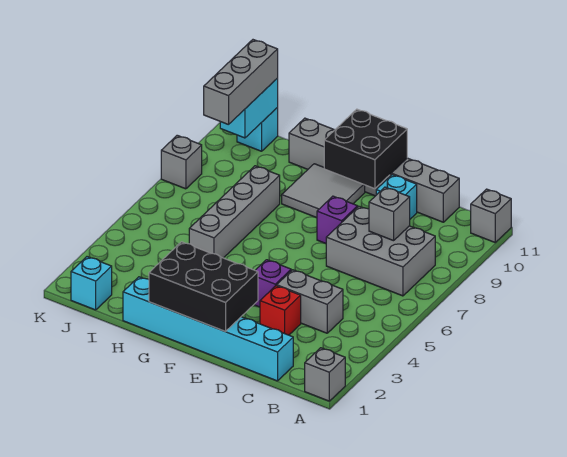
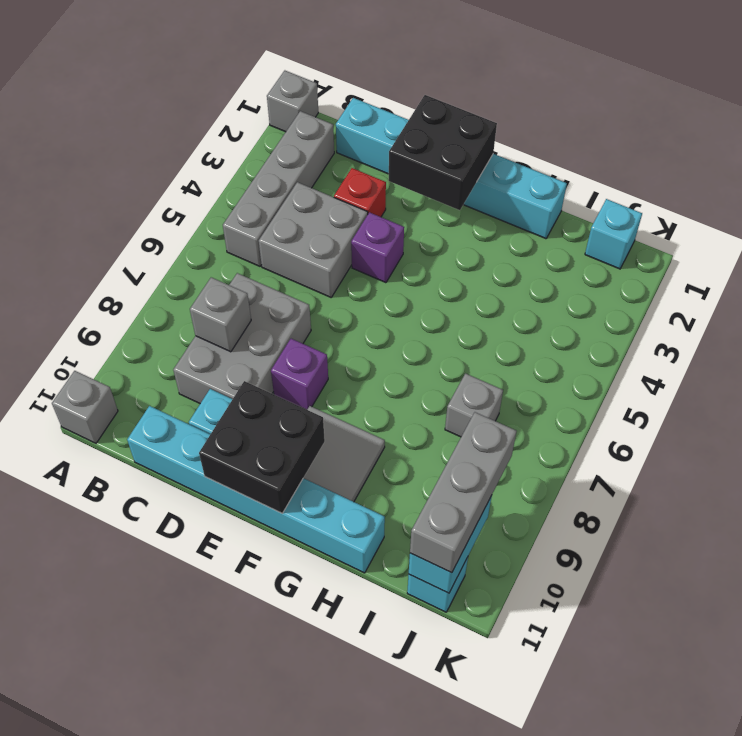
grey brick B7:D8 level 1 -> grey brick C7:D9 level 1
grey brick C4:D4 level 1 -> grey brick C4:D5 level 1
grey brick C11:H11 level 1 -> cyan brick C11:H11 level 1
black brick E1:G2 level 2 -> black brick E1:F2 level 2
grey brick H5:H8 level 1 -> grey brick B2:B5 level 1
grey brick K8 level 1 -> grey brick I7 level 1

